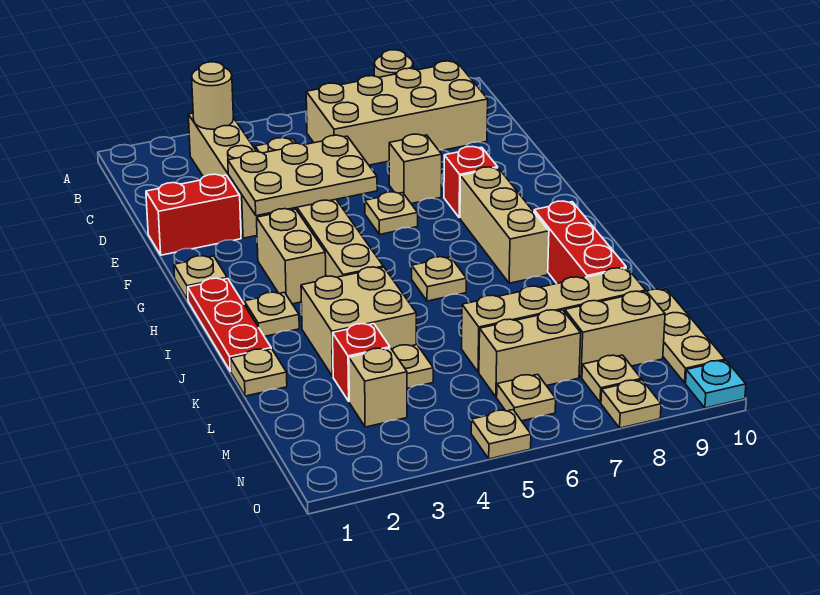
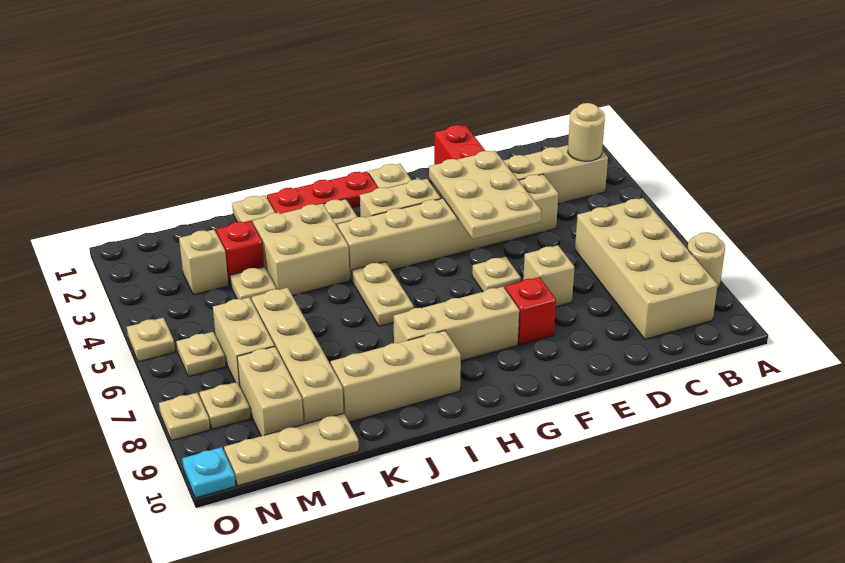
tan plate I6 level 1 -> tan plate I5:I6 level 1
red brick I9:K9 level 1 -> tan brick I9:K9 level 1

